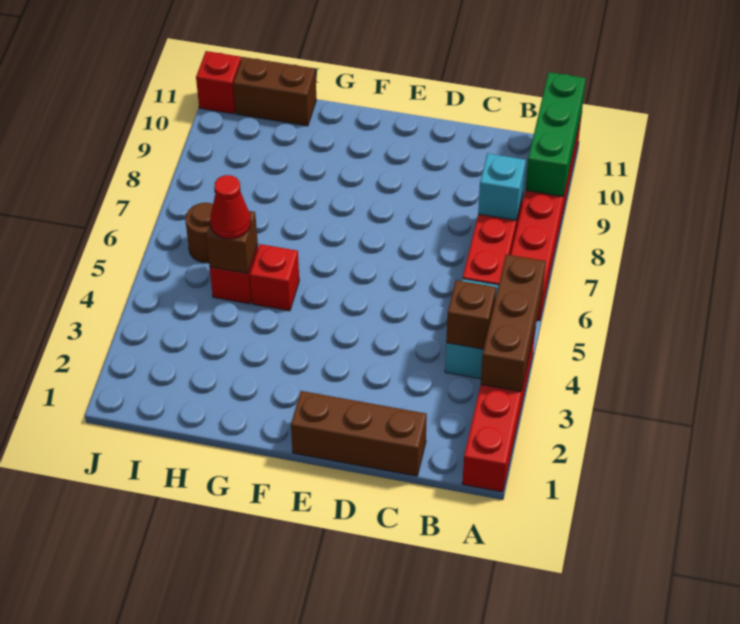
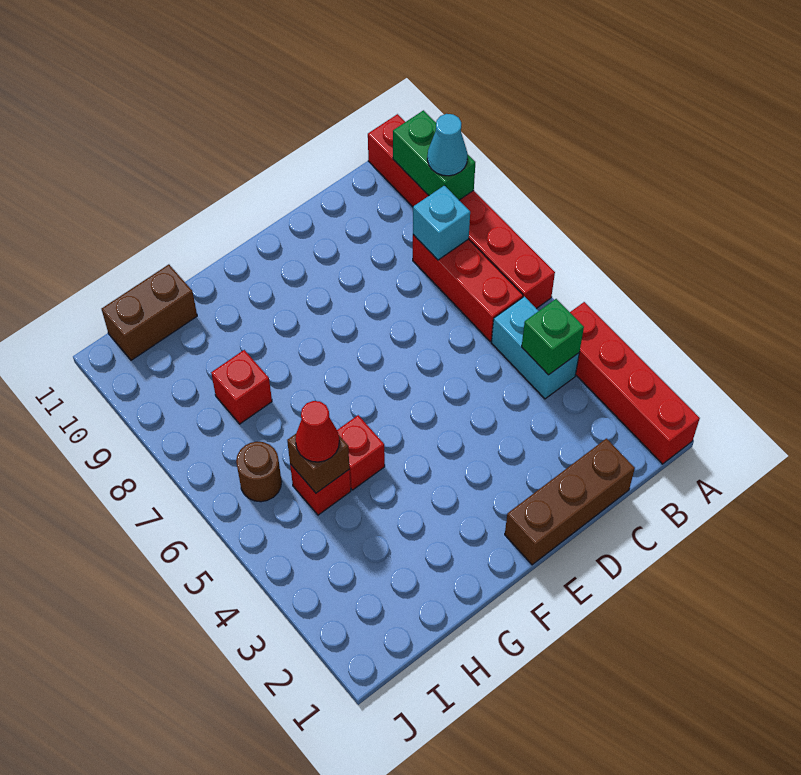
brown brick A3:A5 level 2 -> none
green brick A9:A11 level 2 -> green brick A9:A10 level 2
none -> cyan cone A9 level 3
brown brick B4 level 2 -> green brick B4 level 2
red brick J11 level 1 -> red brick H8 level 1

